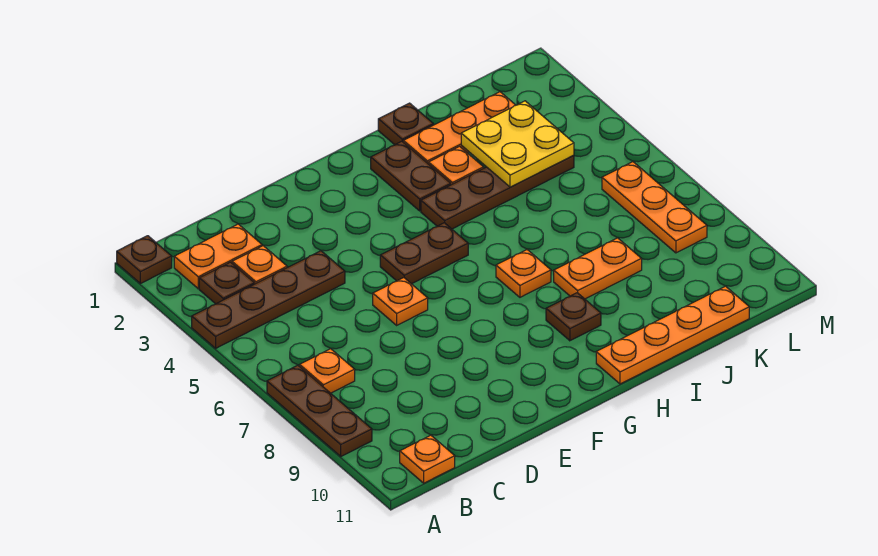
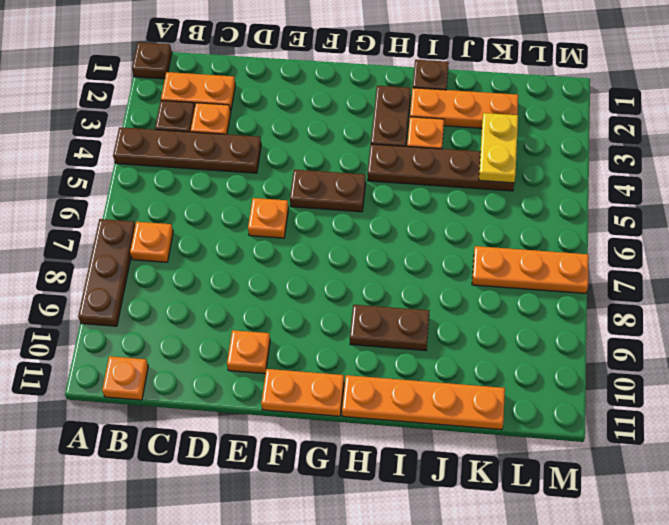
orange plate H7 level 1 -> orange plate E10 level 1
brown plate H9 level 1 -> brown plate H9:I9 level 1
orange plate I8:J8 level 1 -> orange plate F11:G11 level 1
yellow plate J3:K4 level 2 -> yellow plate K3:K4 level 2
orange plate L6:L8 level 1 -> orange plate K7:M7 level 1

